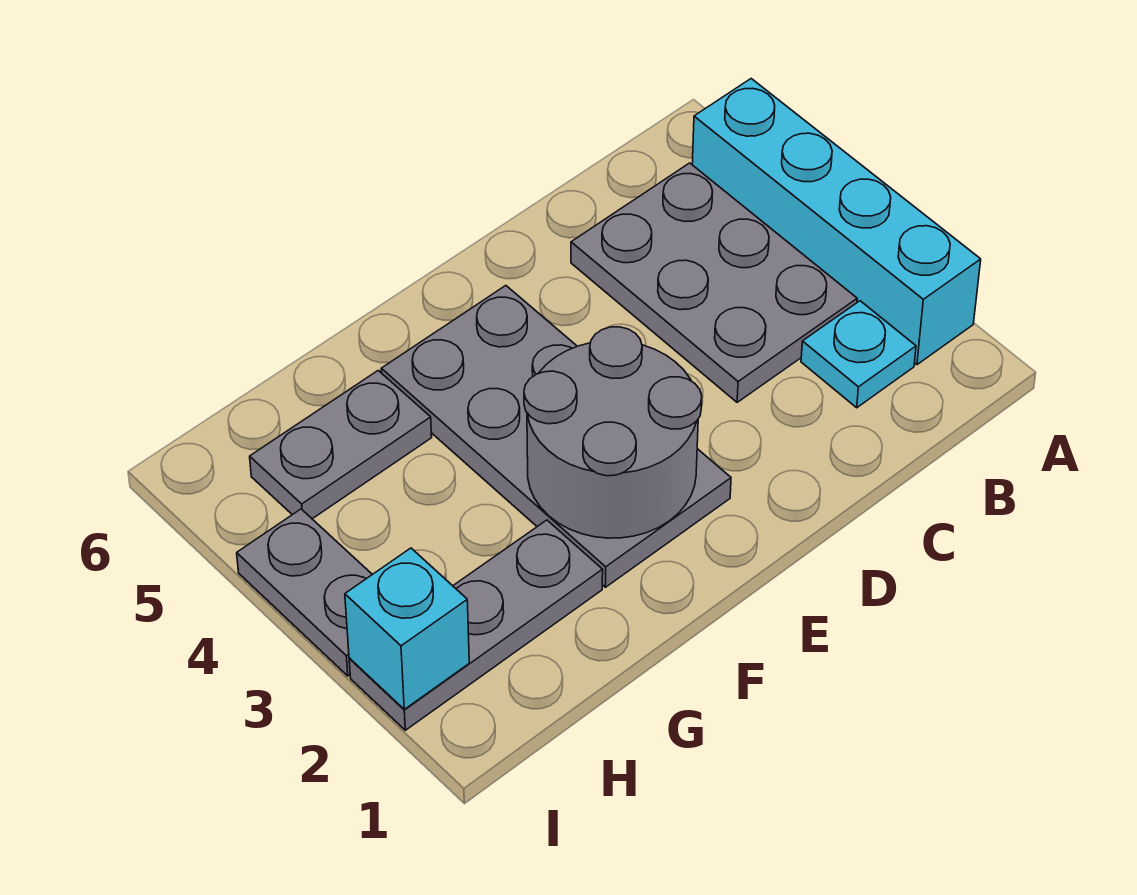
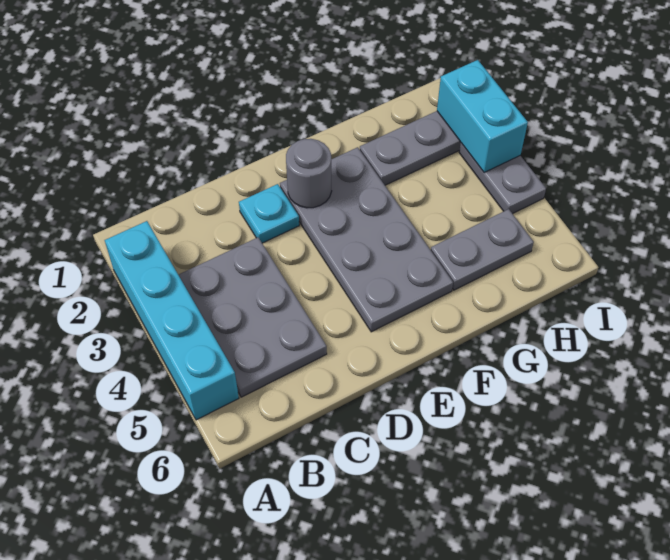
cyan plate B2 level 1 -> cyan plate D2 level 1
grey round brick E2:F3 level 2 -> grey round brick E2 level 2
cyan brick I2 level 2 -> cyan brick I2:I3 level 2

